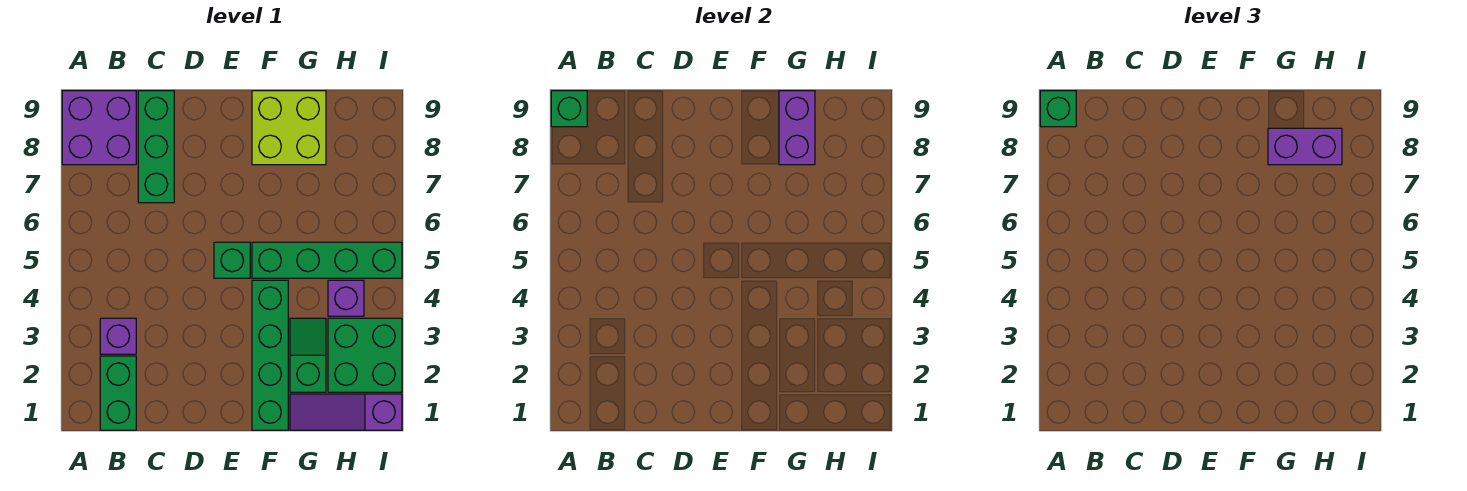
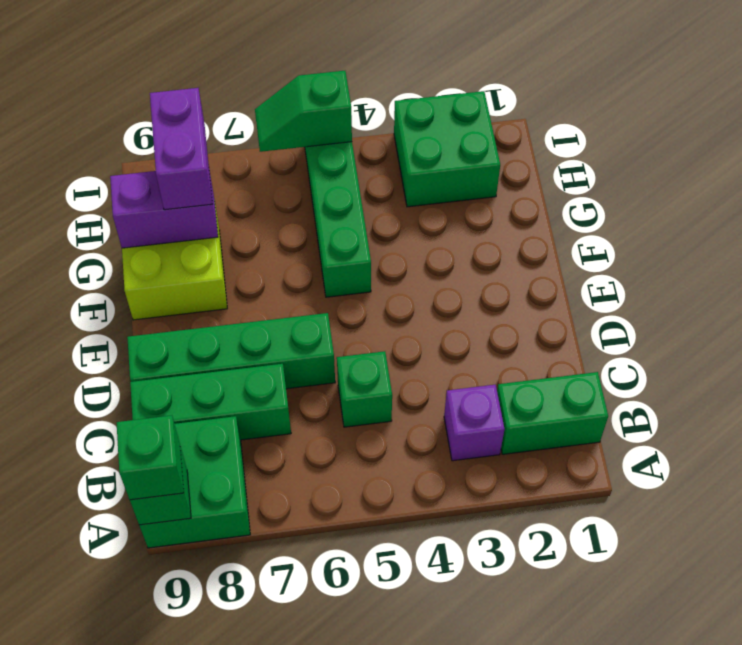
purple brick A8:B9 level 1 -> green brick A8:B9 level 1
green brick E5 level 1 -> green brick C5 level 1
green brick F1:F4 level 1 -> green brick D6:D9 level 1
purple slope G1:I1 level 1 top I -> none
green slope G2:G3 level 1 top 2 -> green slope I5:I6 level 2 top 5
purple brick H4 level 1 -> none

